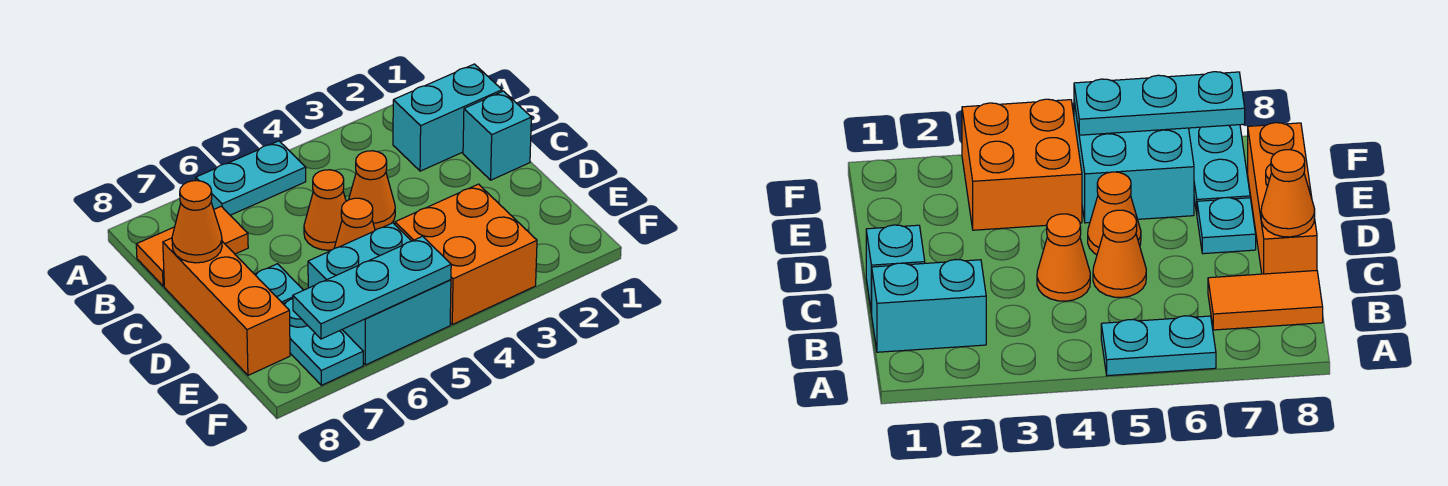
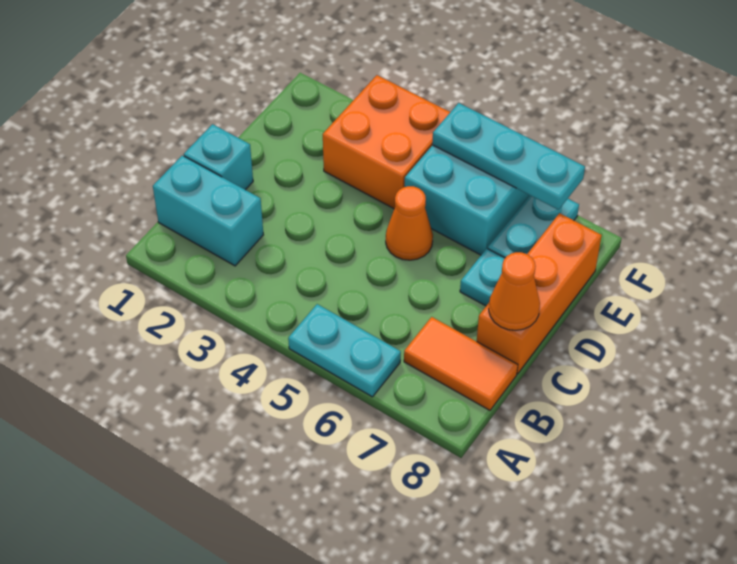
orange cone C4 level 1 -> none
orange cone C5 level 1 -> none

